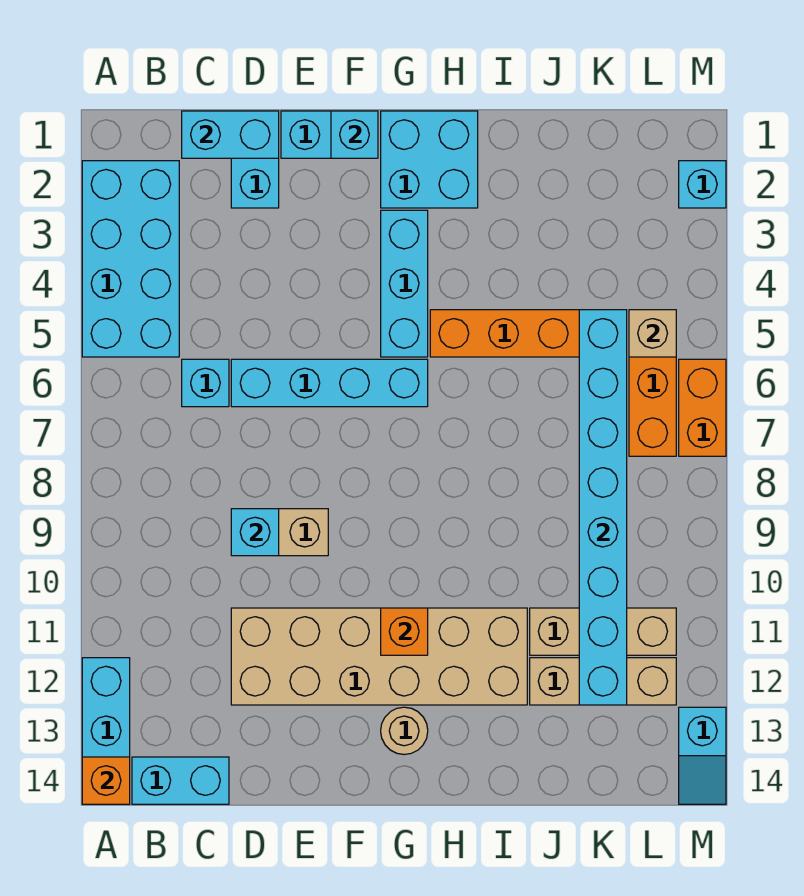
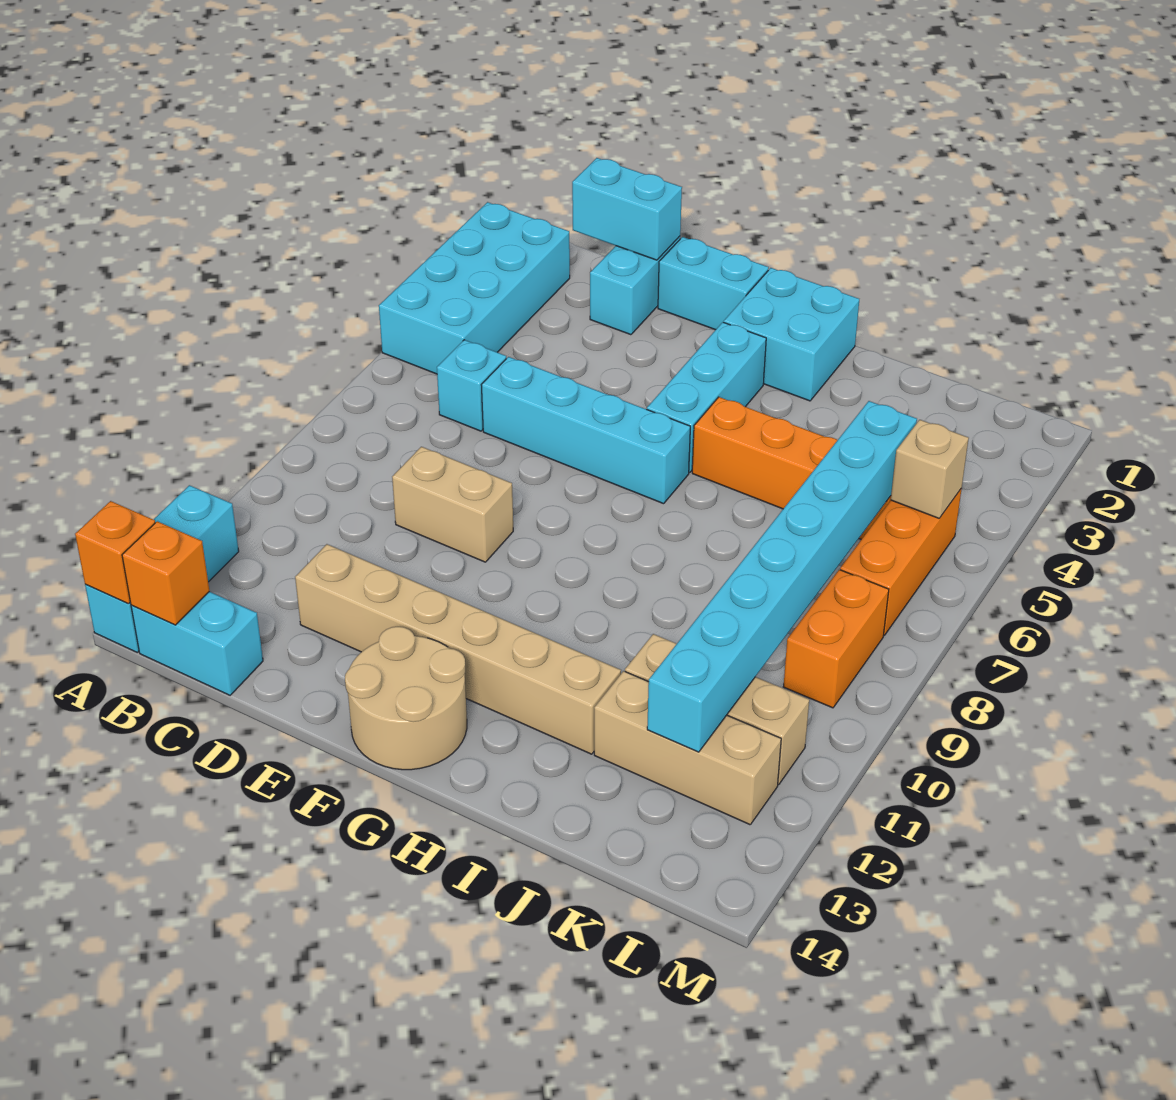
cyan brick D9 level 2 -> none
tan brick D11:I12 level 1 -> tan brick D12:I12 level 1
cyan brick F1 level 2 -> none
orange brick G11 level 2 -> orange brick B14 level 2
tan round brick G13 level 1 -> tan round brick F13:G14 level 1
cyan brick M2 level 1 -> none
orange brick M6:M7 level 1 -> orange brick L8:L9 level 1
cyan slope M13:M14 level 1 top 13 -> none

